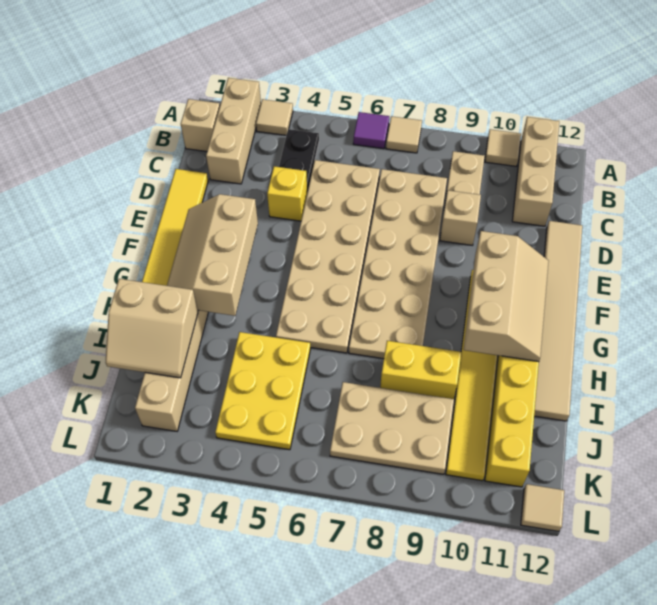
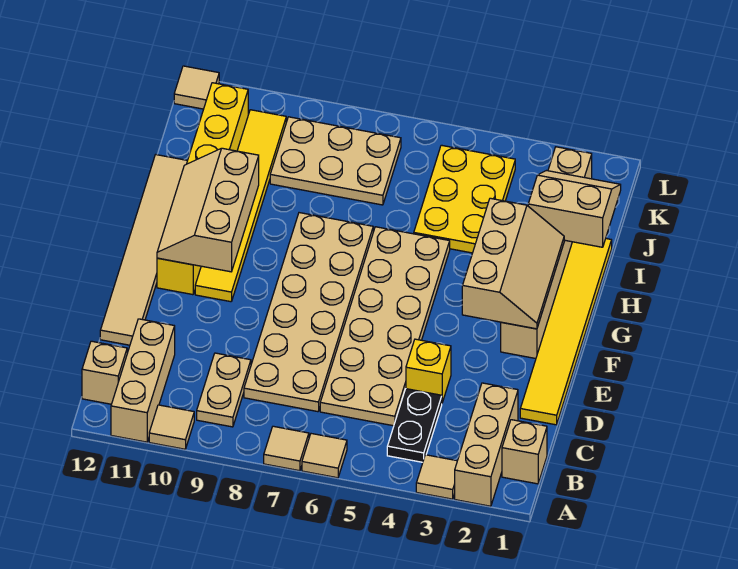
purple tile A6 level 1 -> tan tile A6 level 1
tan brick D9 level 1 -> tan brick B12 level 1
yellow brick I8:I9 level 1 -> none

